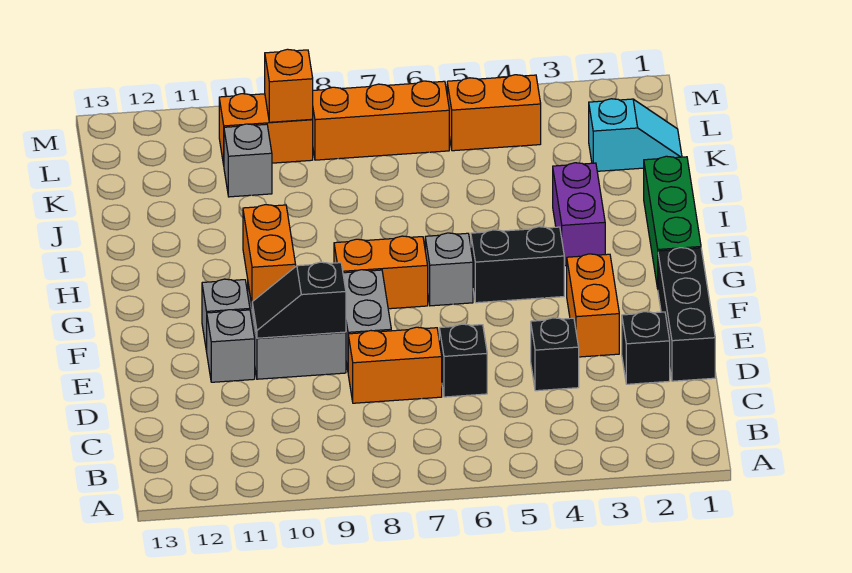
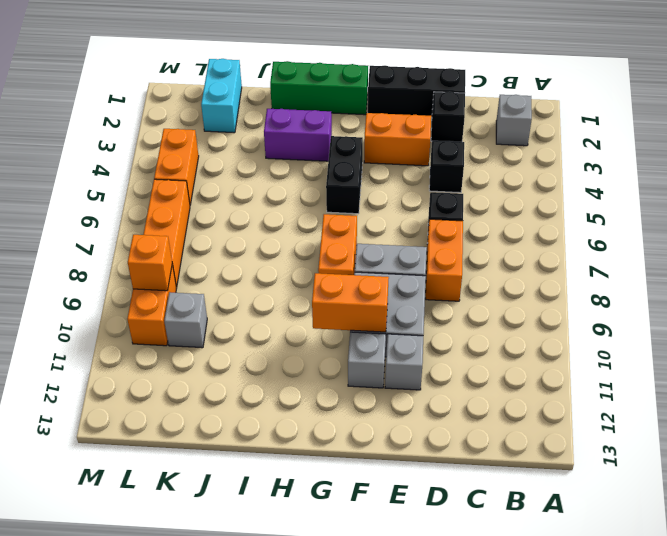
black slope E9:E10 level 2 top 9 -> none
grey brick G6 level 1 -> grey brick B2 level 1
cyan slope K1:K2 level 1 top 2 -> cyan brick K1:K2 level 1

